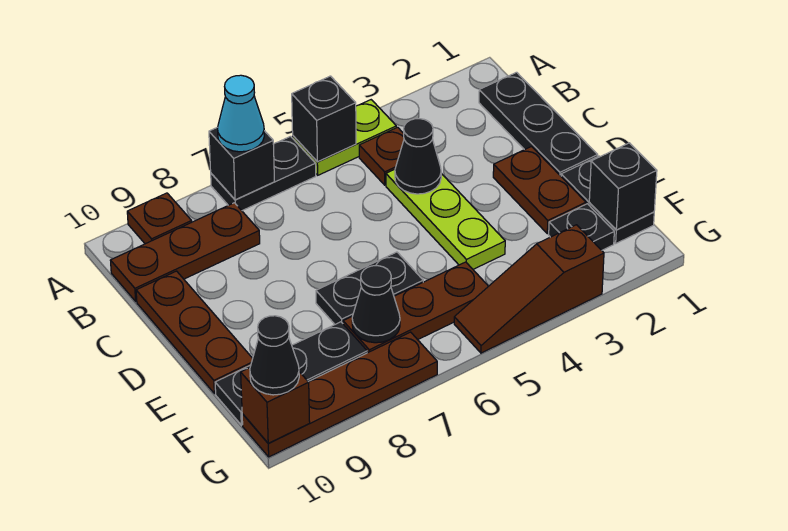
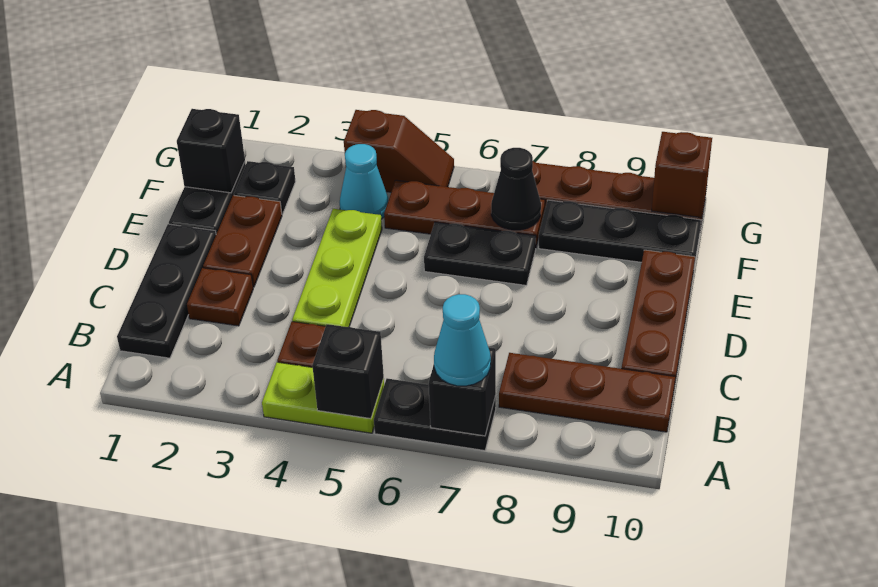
brown plate A9 level 1 -> brown plate C2 level 1
black cone C4 level 2 -> none
none -> cyan cone F4 level 1
brown slope G3:G5 level 1 top 3 -> brown slope G4:G5 level 1 top 4
black cone G10 level 3 -> none

